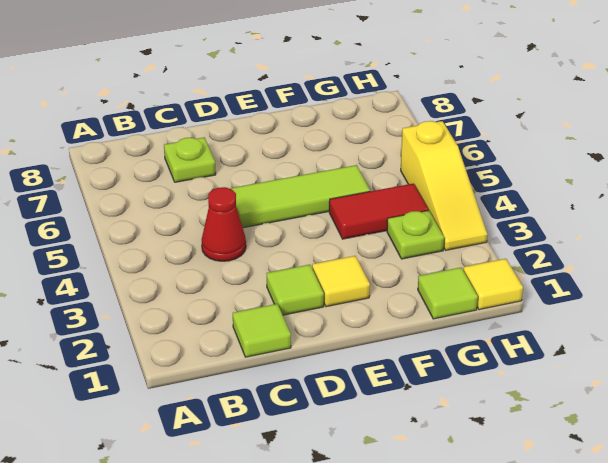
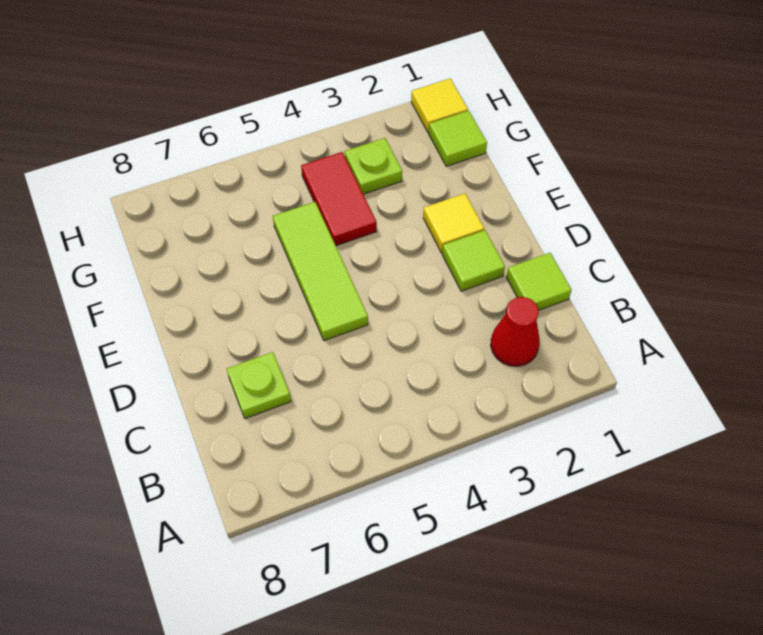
red cone C4 level 1 -> red cone B2 level 1
yellow slope H3:H5 level 1 top 5 -> none

